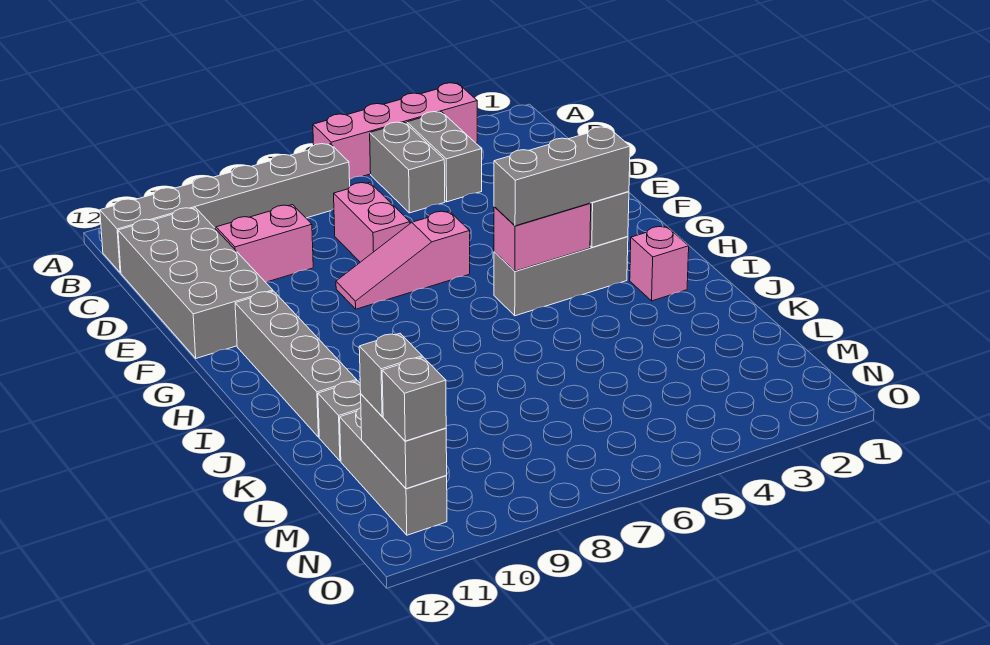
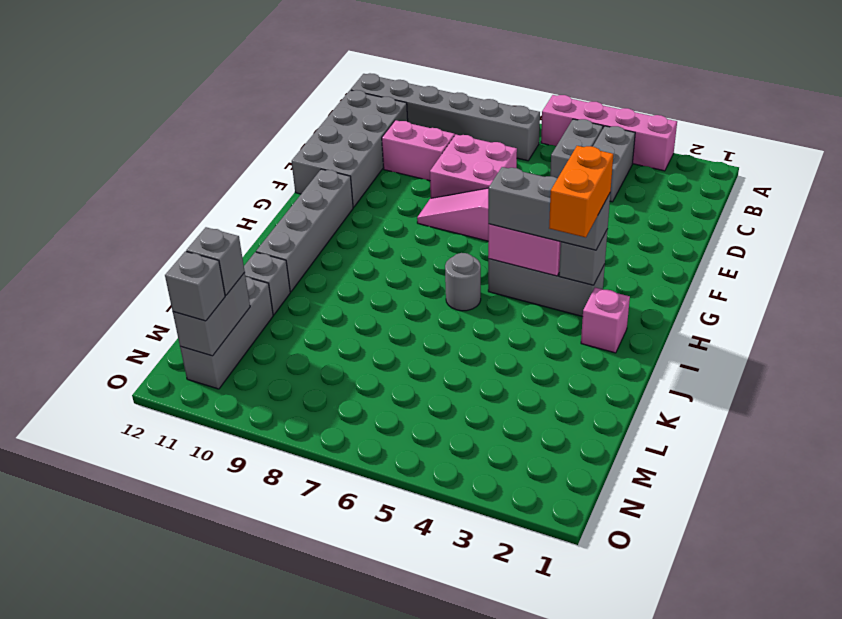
pink brick D7:E7 level 1 -> pink brick D7:E8 level 1
none -> orange brick H3:I3 level 4
none -> grey round brick I6 level 1

